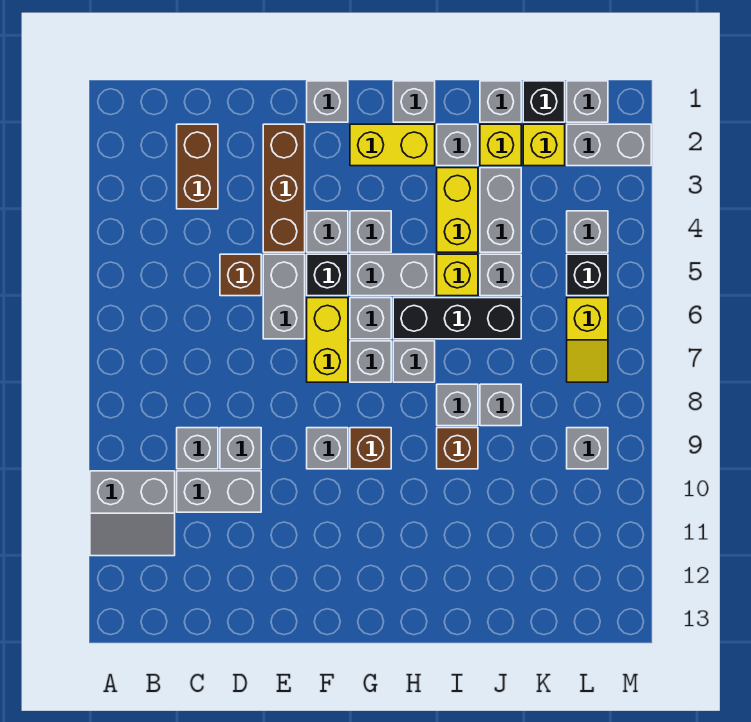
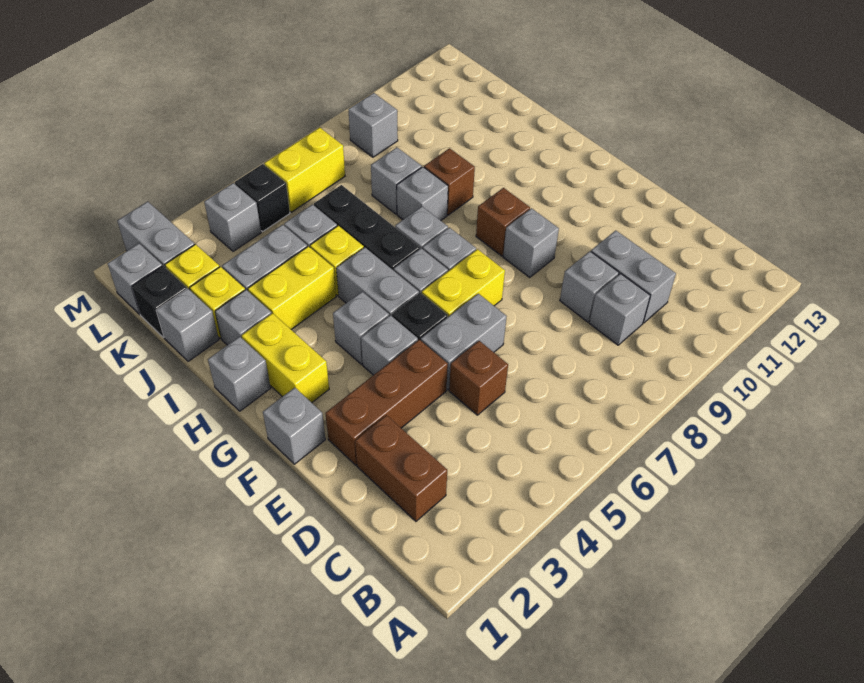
grey slope A10:B11 level 1 top 10 -> none
brown brick C2:C3 level 1 -> brown brick C2:D2 level 1
yellow slope L6:L7 level 1 top 6 -> yellow brick L6:L7 level 1

